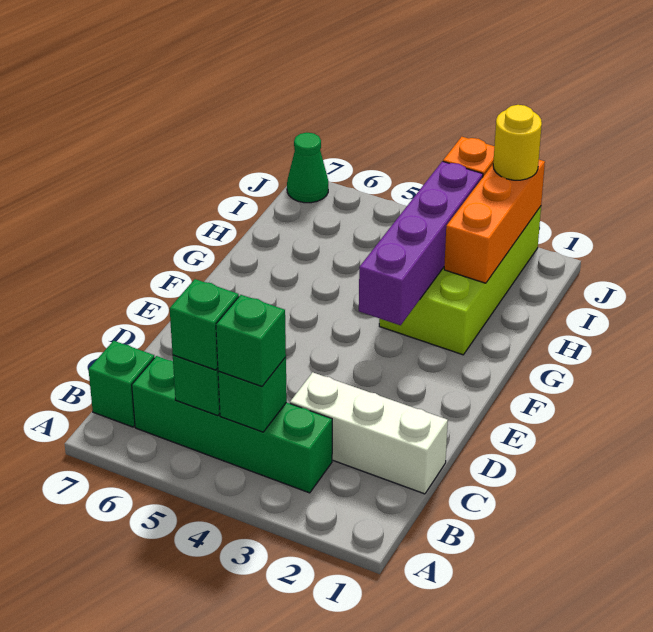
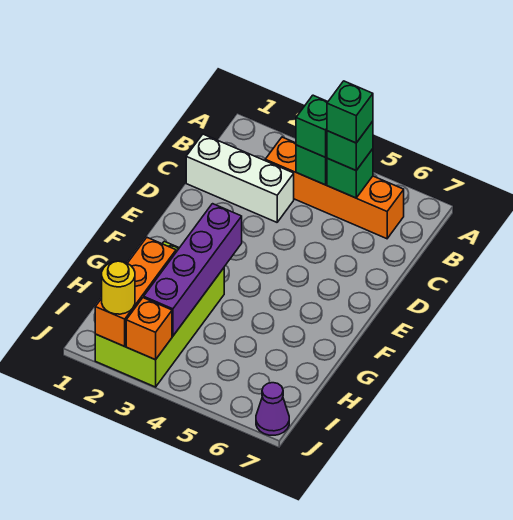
green brick B3:B6 level 1 -> orange brick B3:B6 level 1
green brick B7 level 1 -> green brick B5 level 4
green cone J7 level 1 -> purple cone J7 level 1

